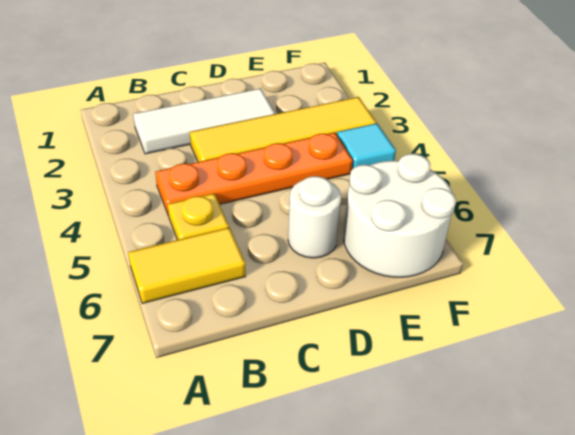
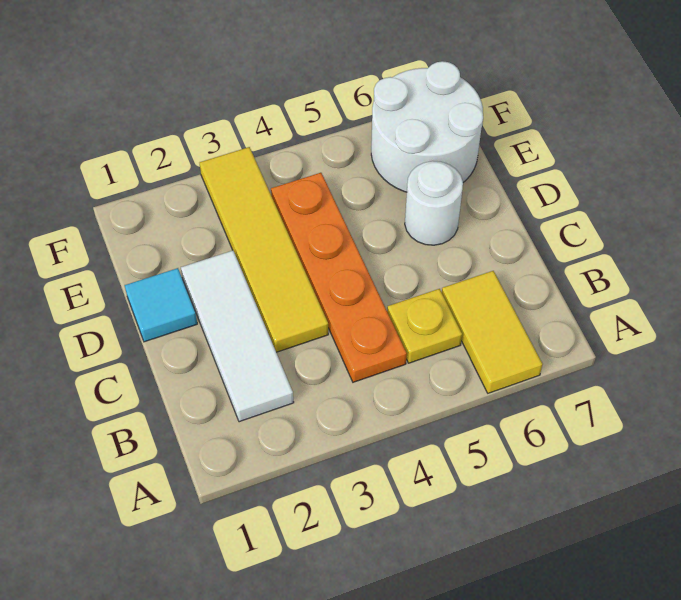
cyan tile F4 level 1 -> cyan tile D1 level 1

